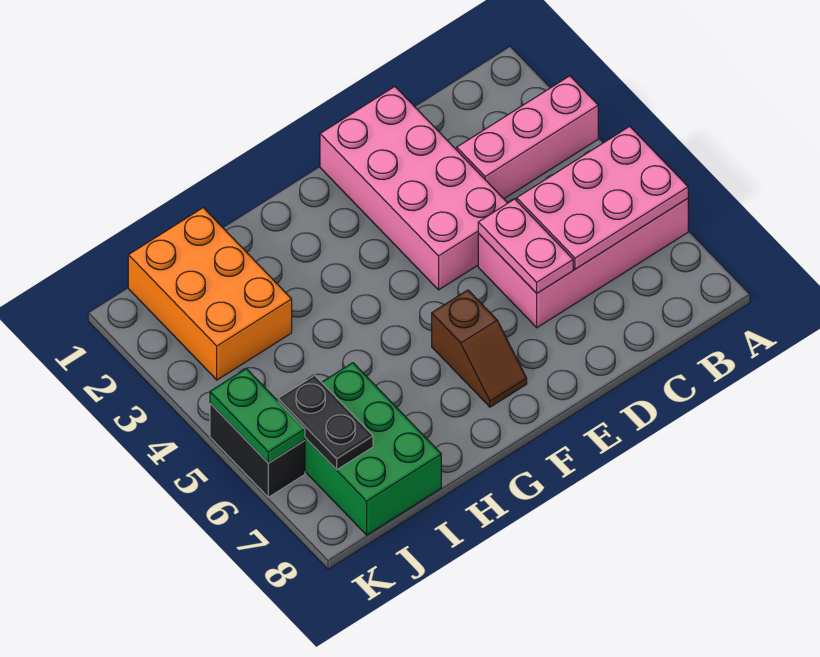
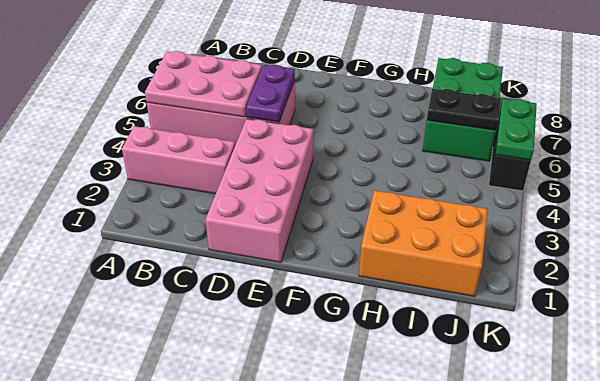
pink plate D5:D6 level 2 -> purple plate D5:D6 level 2
brown slope F6:F7 level 1 top 6 -> none
orange brick I1:J3 level 1 -> orange brick H1:J2 level 1
black plate J6:J7 level 2 -> black plate I6:J6 level 2

